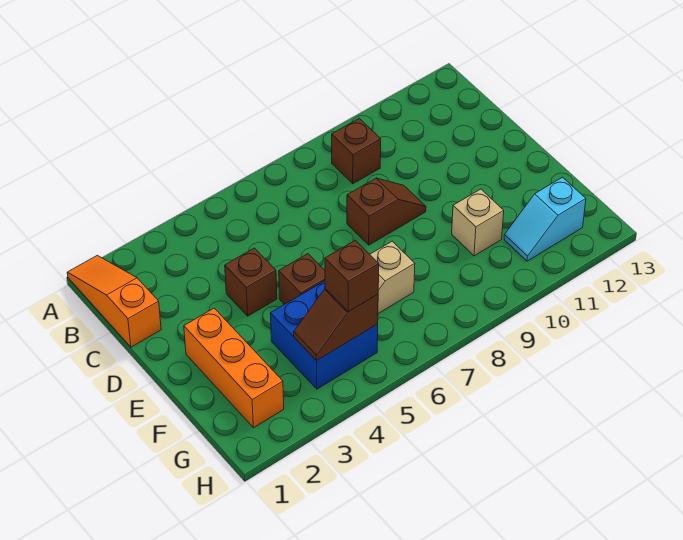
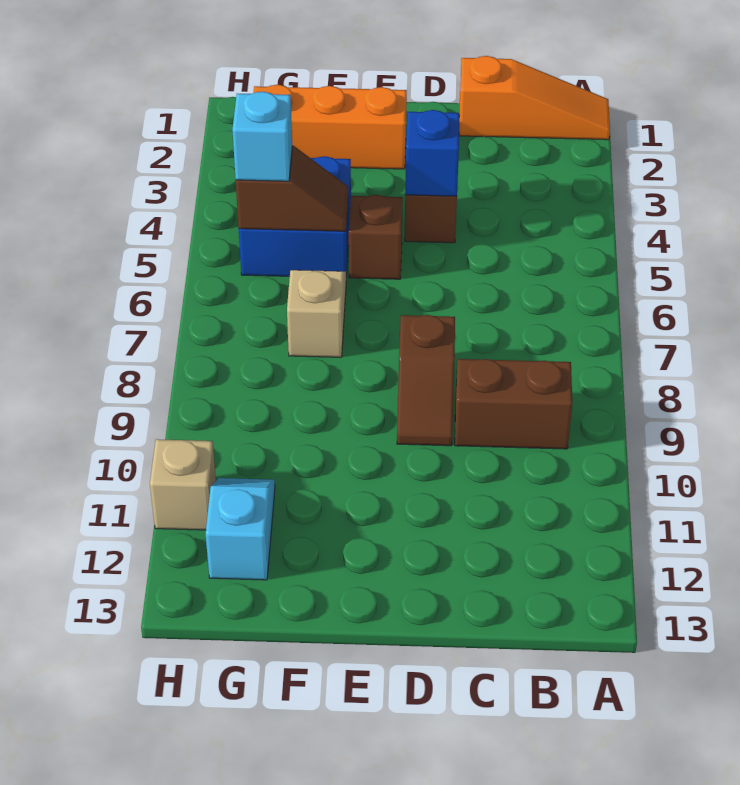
brown brick B9 level 1 -> brown brick B9:C9 level 1
none -> blue brick D4 level 2
tan brick F10 level 1 -> tan brick H11 level 1
brown slope G4:G5 level 2 top 5 -> brown slope F5:G5 level 2 top G
brown brick G5 level 3 -> cyan brick G5 level 3

